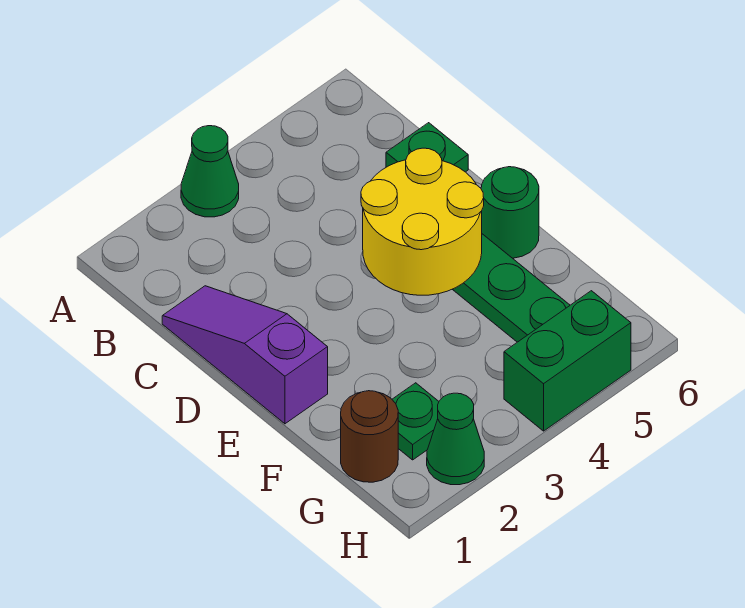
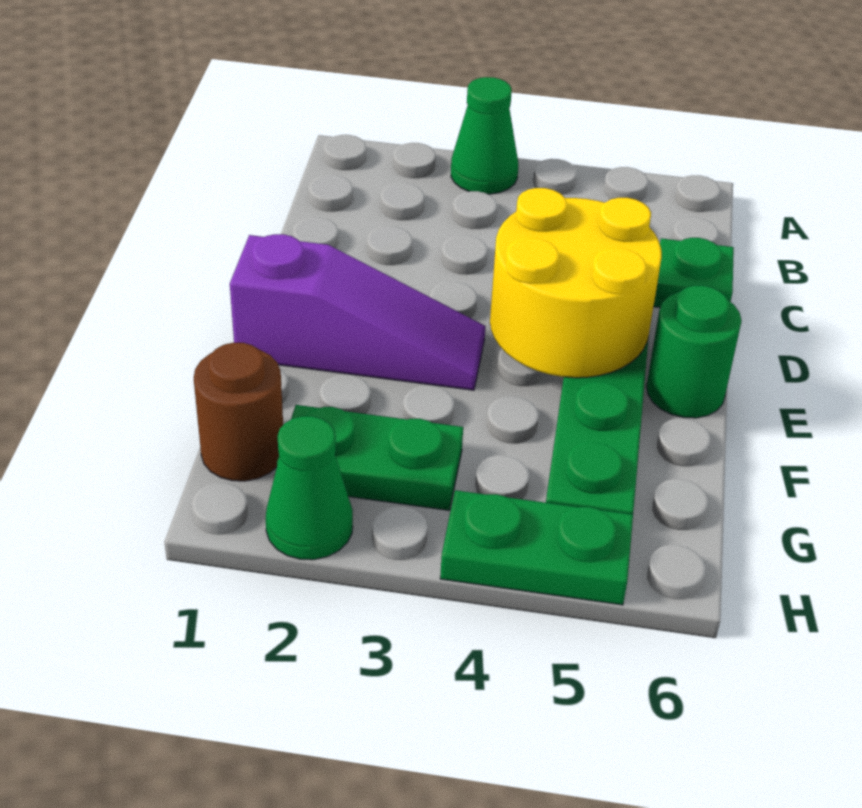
purple slope C1:E1 level 1 top E -> purple slope E1:E3 level 1 top 1
green plate G2 level 1 -> green plate G2:G3 level 1
green brick H4:H5 level 1 -> green plate H4:H5 level 1

